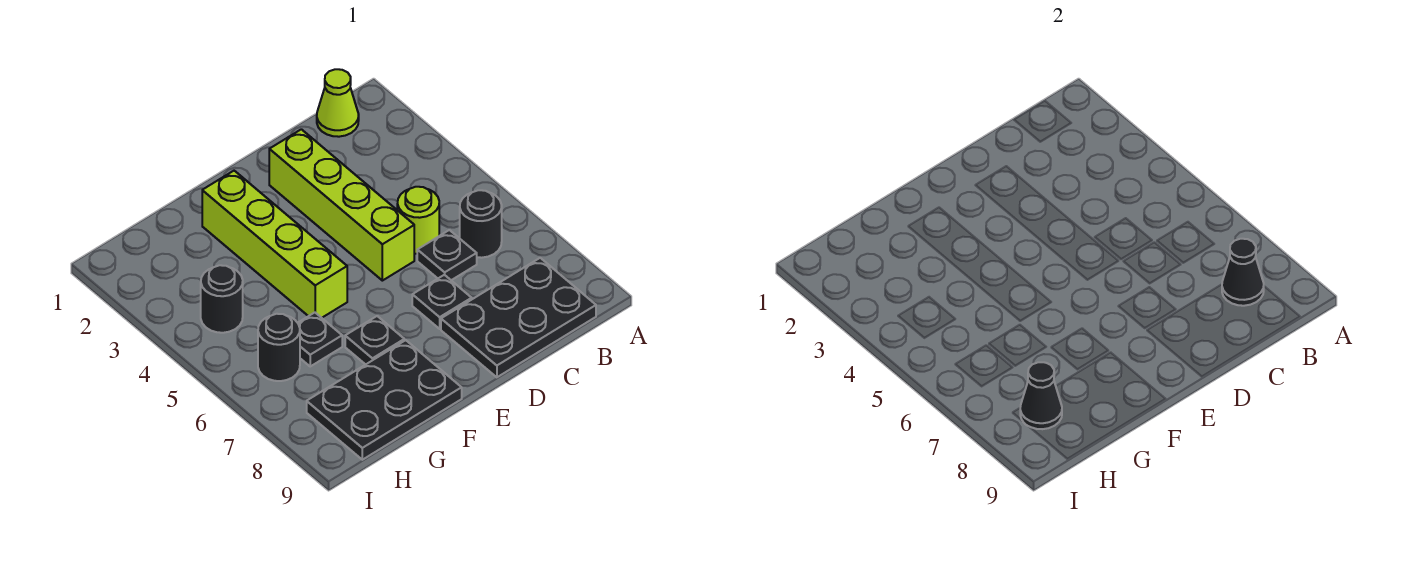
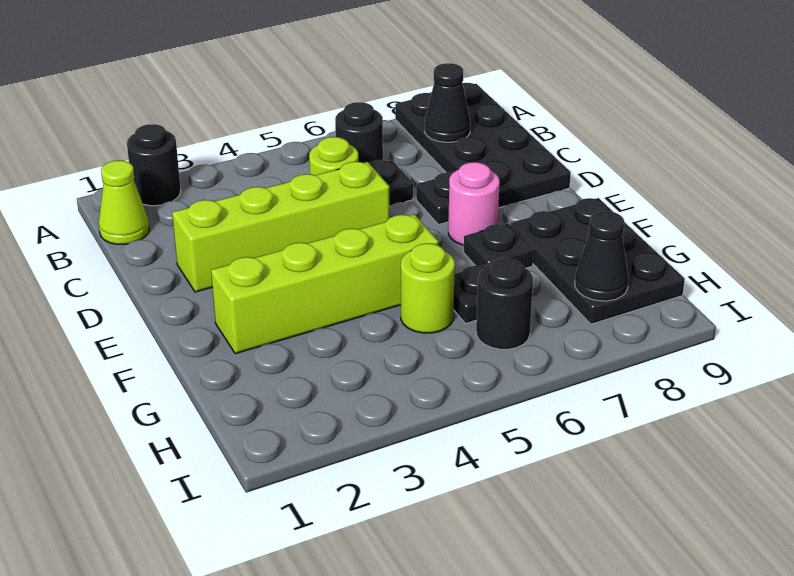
black plate B8:D9 level 1 -> black plate A8:D9 level 1
none -> pink round brick E7 level 1
none -> lime round brick G5 level 1
black round brick H4 level 1 -> black round brick A2 level 1

